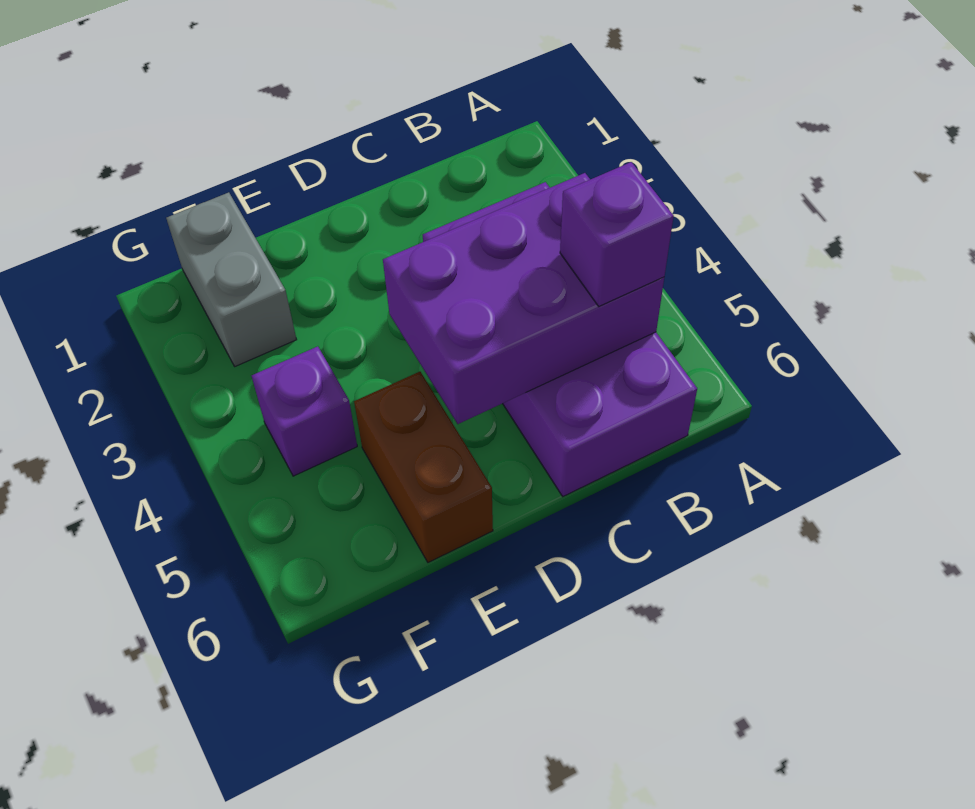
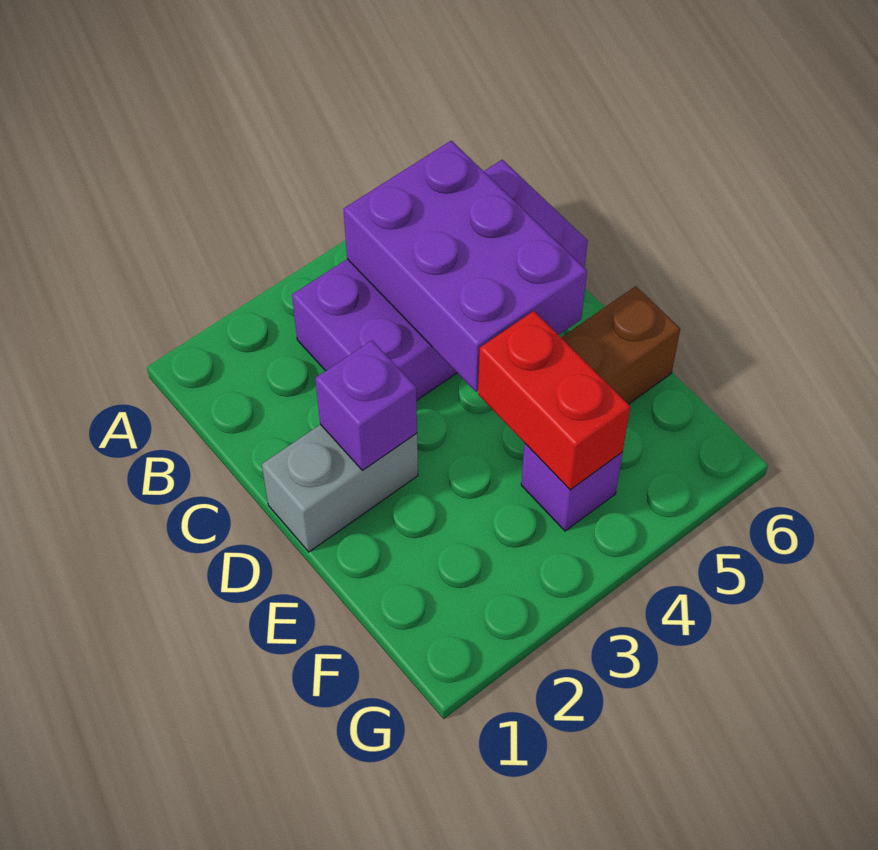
purple brick B5 level 3 -> purple brick D2 level 2
none -> red brick E4:F4 level 2
grey brick F1:F2 level 1 -> grey brick D1:D2 level 1

